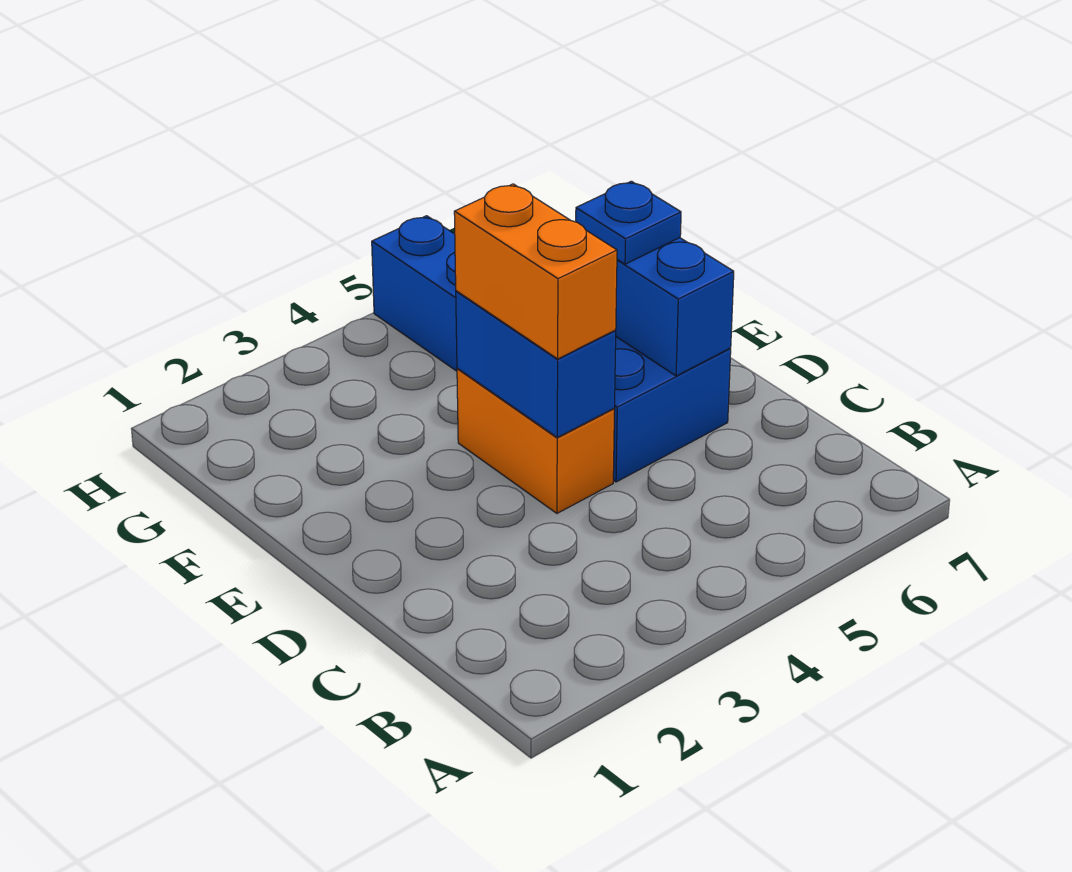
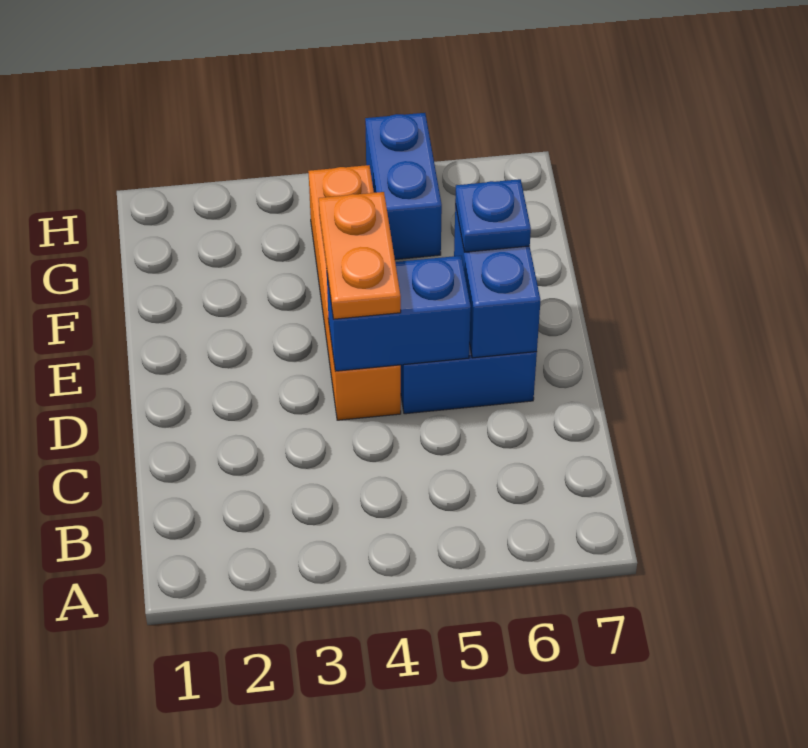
orange brick D4:E4 level 1 -> orange brick D4:G4 level 1
blue brick D4:E4 level 2 -> blue brick D4:D5 level 2
orange brick D4:E4 level 3 -> orange plate D4:E4 level 3

